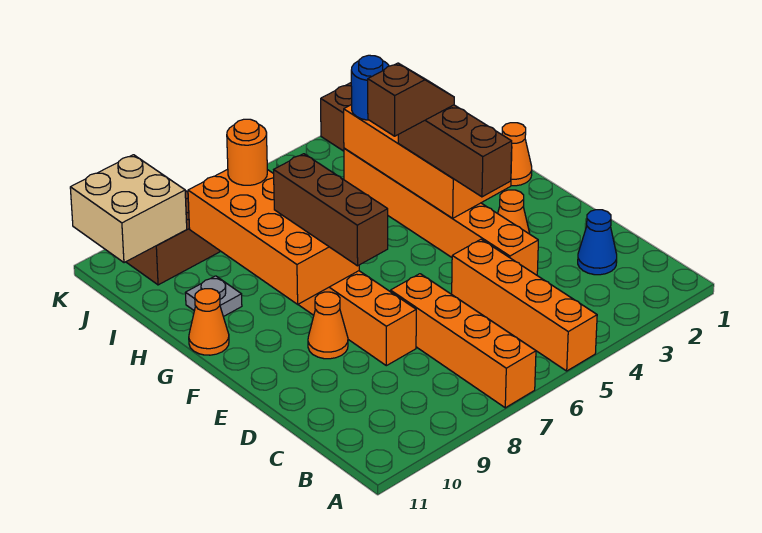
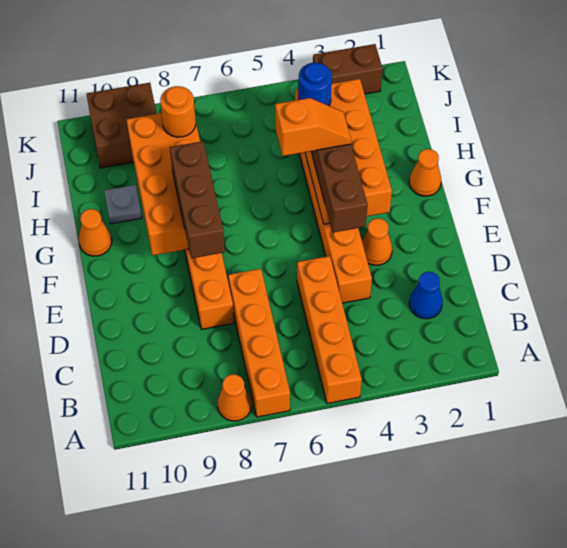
orange cone E9 level 1 -> orange cone A8 level 1
brown slope G4:G5 level 4 top 5 -> orange slope G4:G5 level 4 top 5
tan brick J10:K11 level 2 -> none

